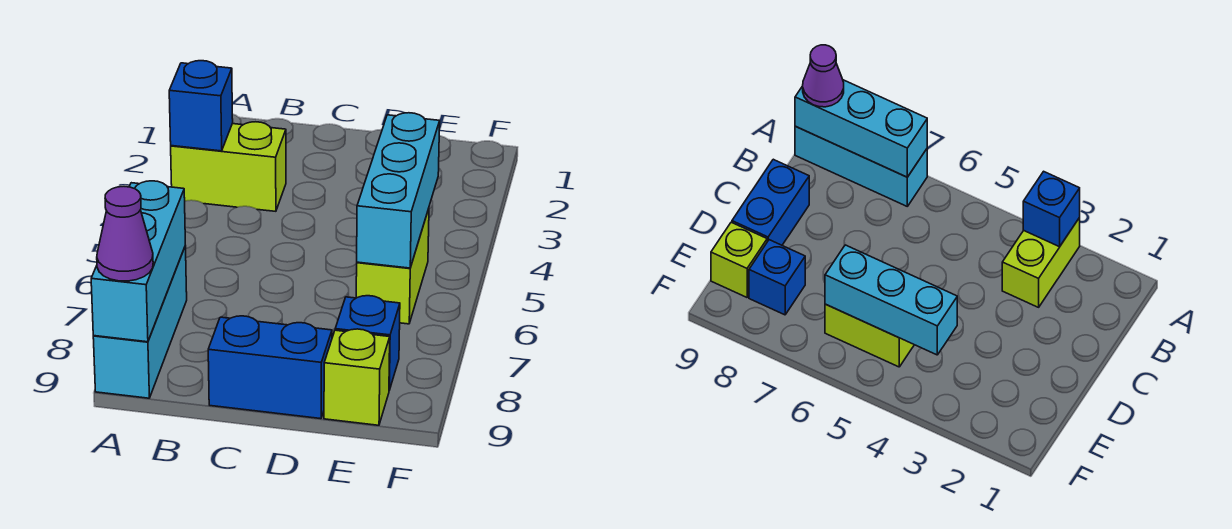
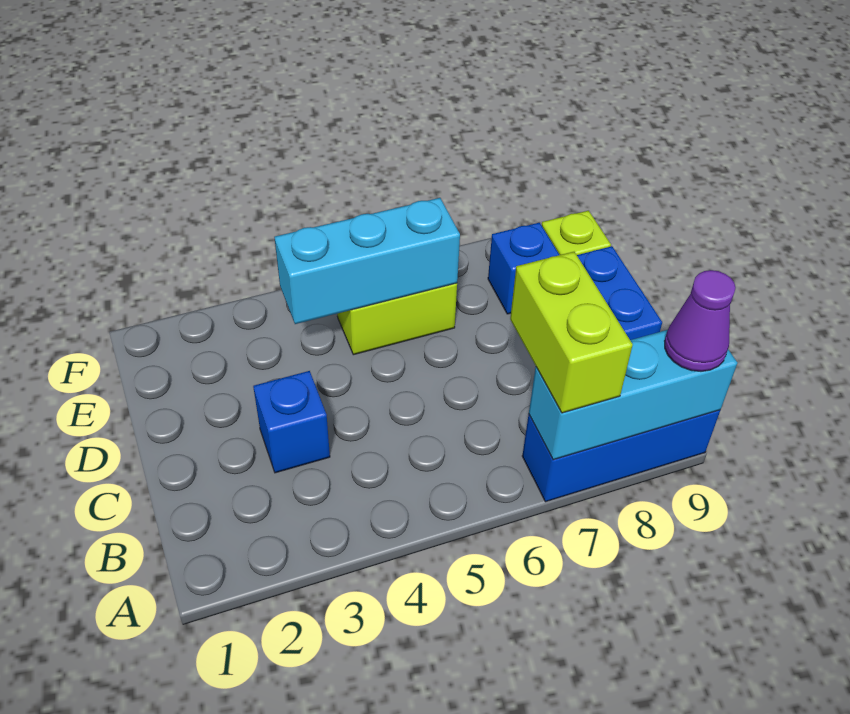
lime brick A3:B3 level 1 -> lime brick A7:B7 level 3
blue brick A3 level 2 -> blue brick C3 level 1
cyan brick A7:A9 level 1 -> blue brick A7:A9 level 1

